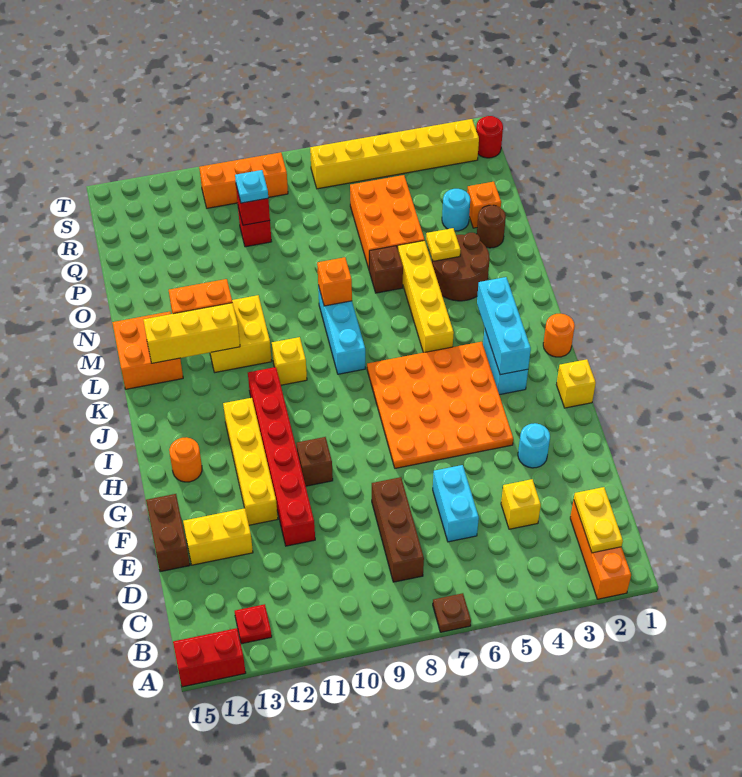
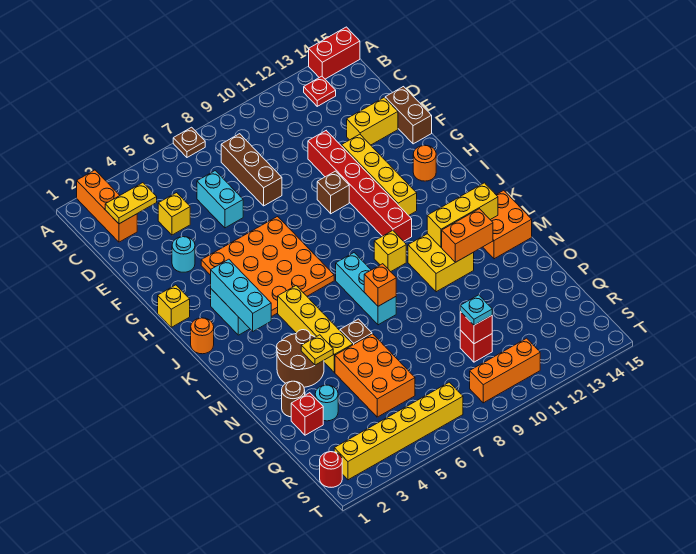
yellow plate B2:C2 level 2 -> yellow plate C2:C3 level 2
orange brick P2 level 1 -> red brick P2 level 1

